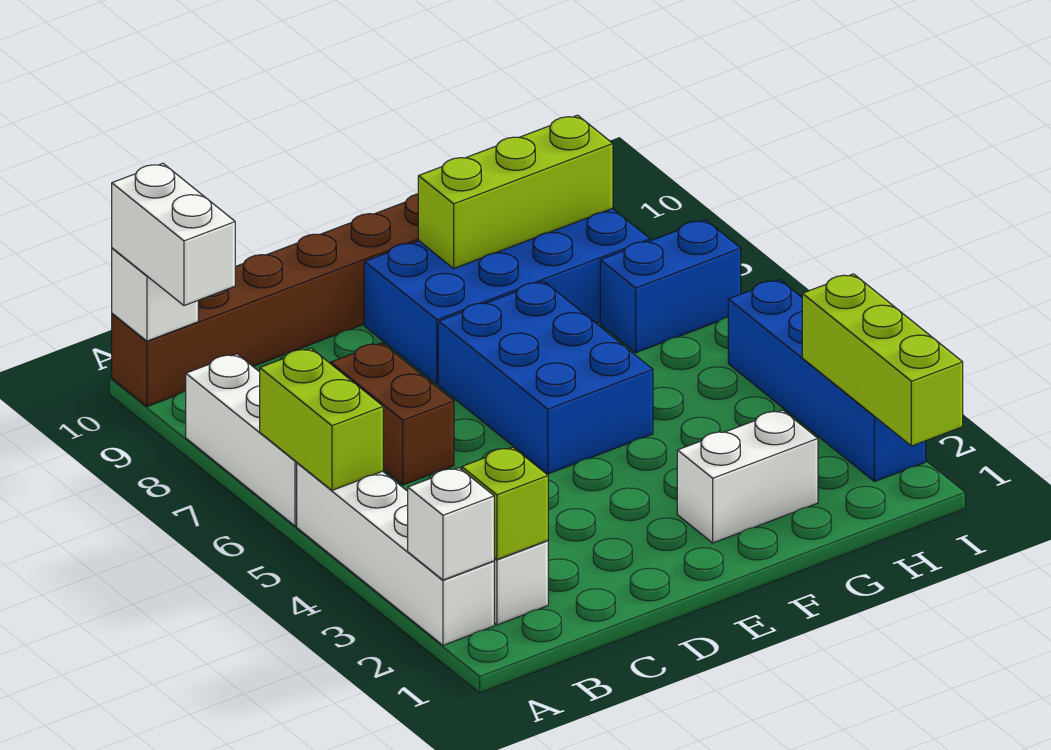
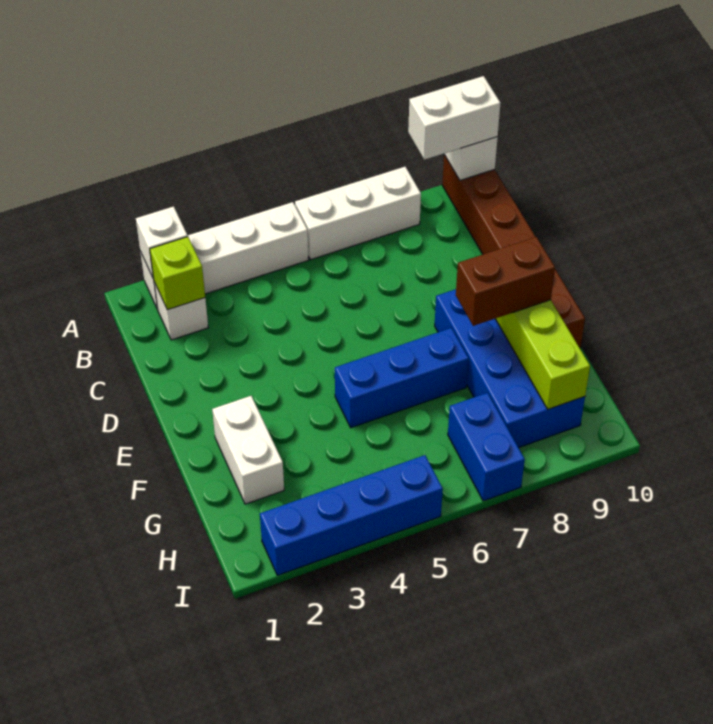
lime brick A5:A6 level 2 -> none
brown brick C6:C7 level 1 -> brown brick F8:F9 level 3
blue brick E5:F7 level 1 -> blue brick F5:F7 level 1
lime brick I1:I3 level 2 -> none

